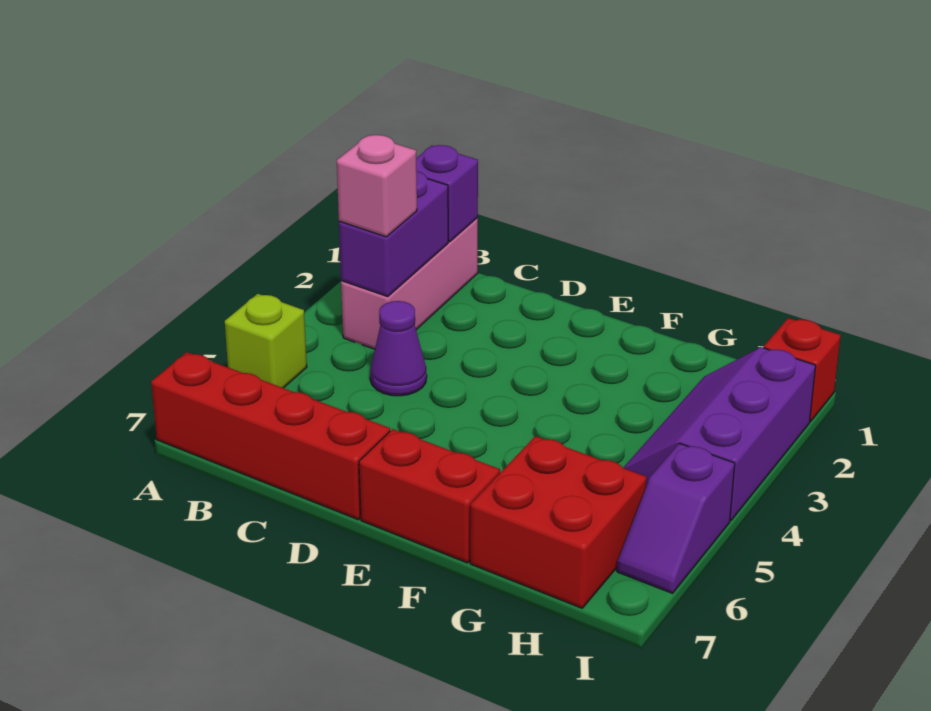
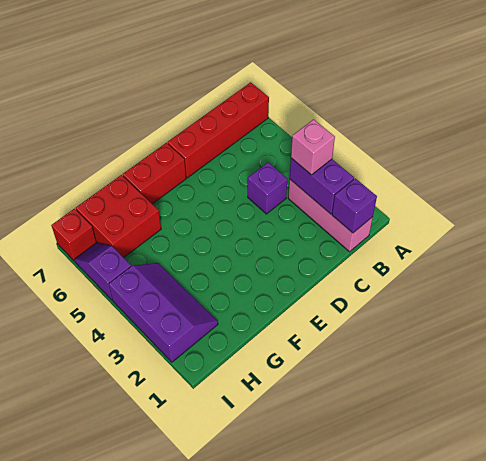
lime brick A5 level 1 -> none
purple cone C4 level 1 -> purple brick C4 level 1
red brick I1 level 1 -> red brick I7 level 1

